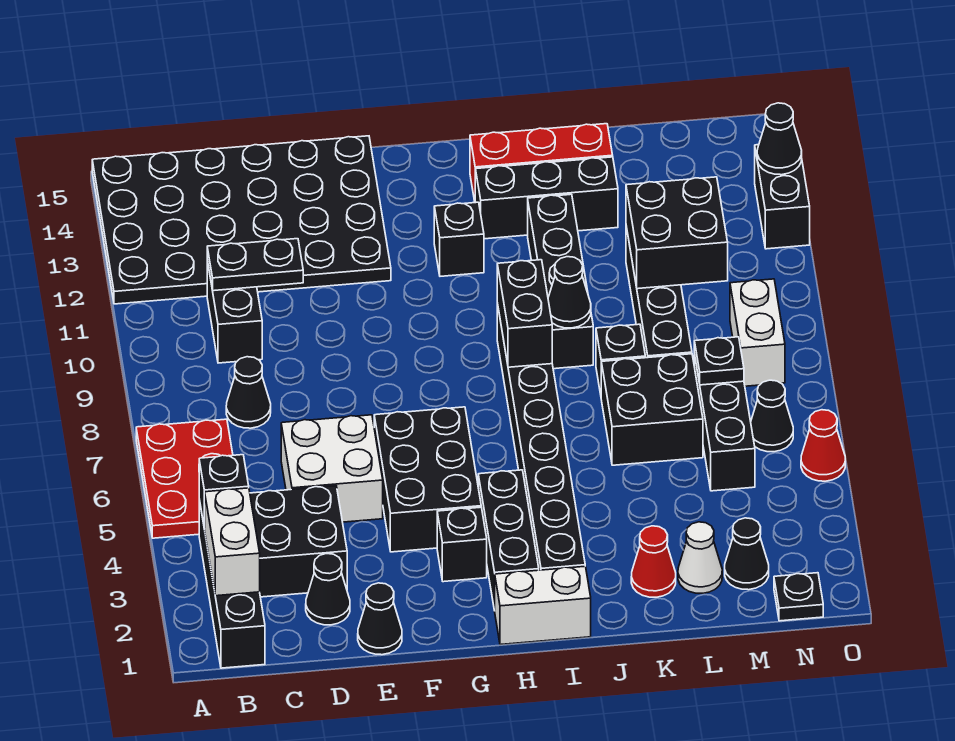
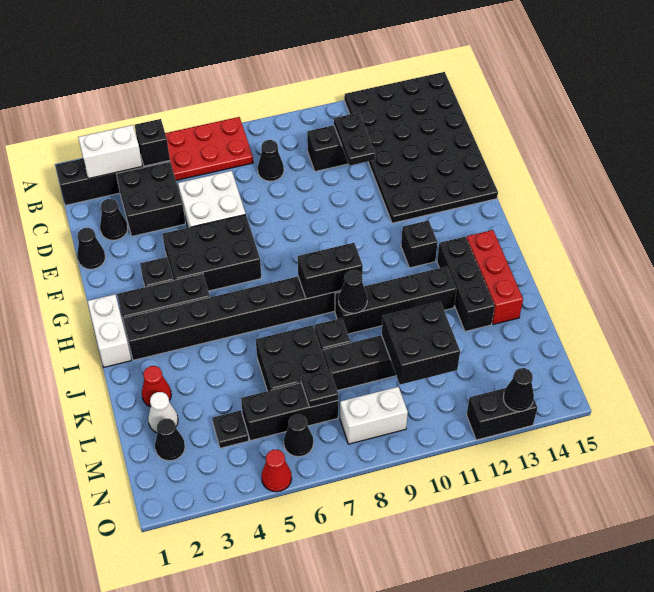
black plate N1 level 1 -> black plate M4 level 1

